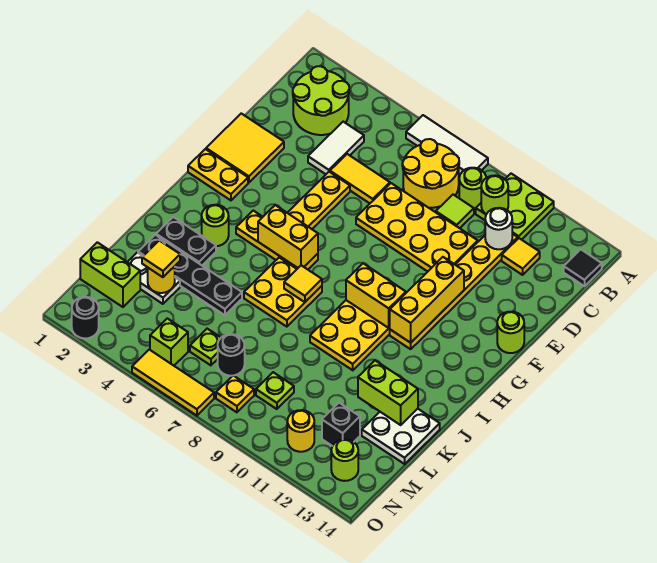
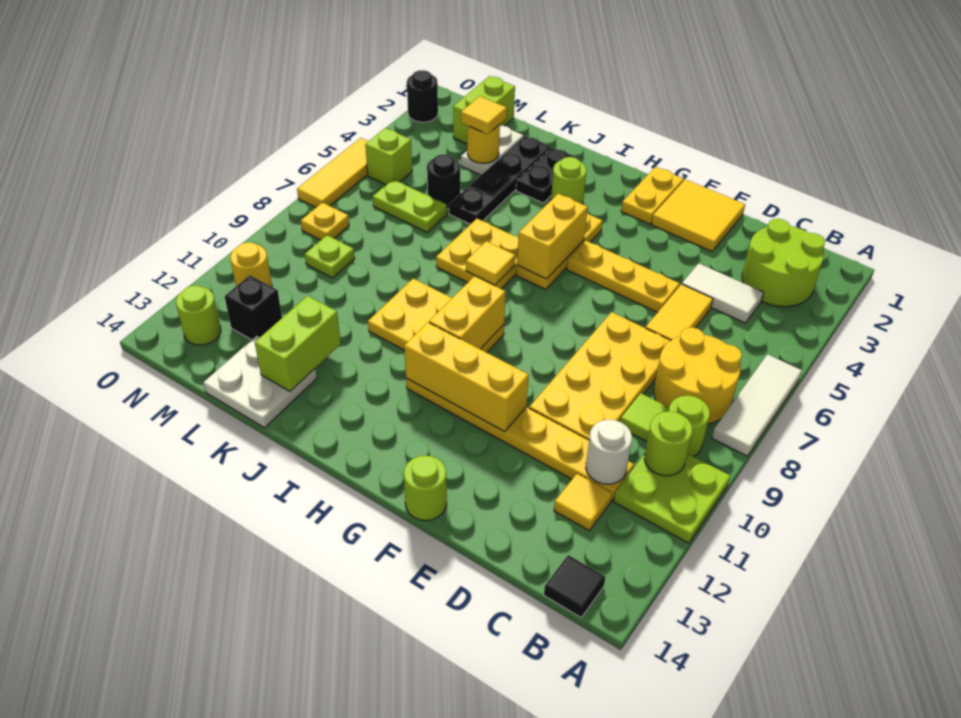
lime plate M6 level 1 -> lime plate L6:M6 level 1
black round brick M7 level 1 -> black round brick L5 level 1

